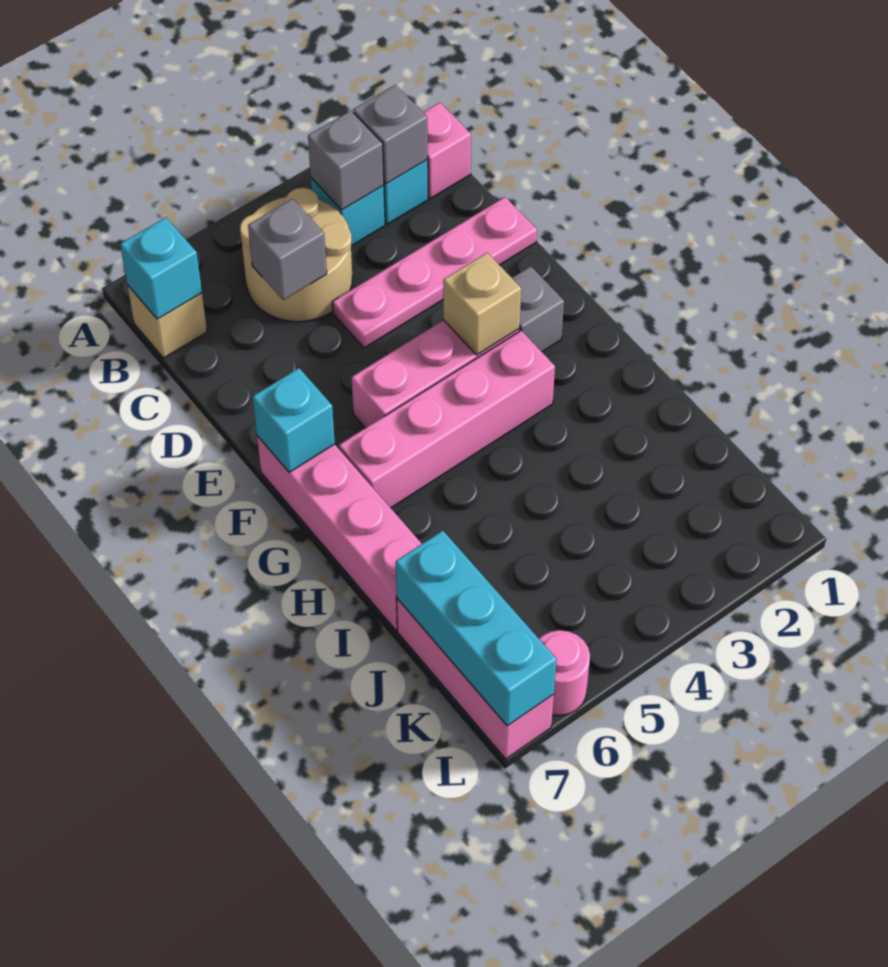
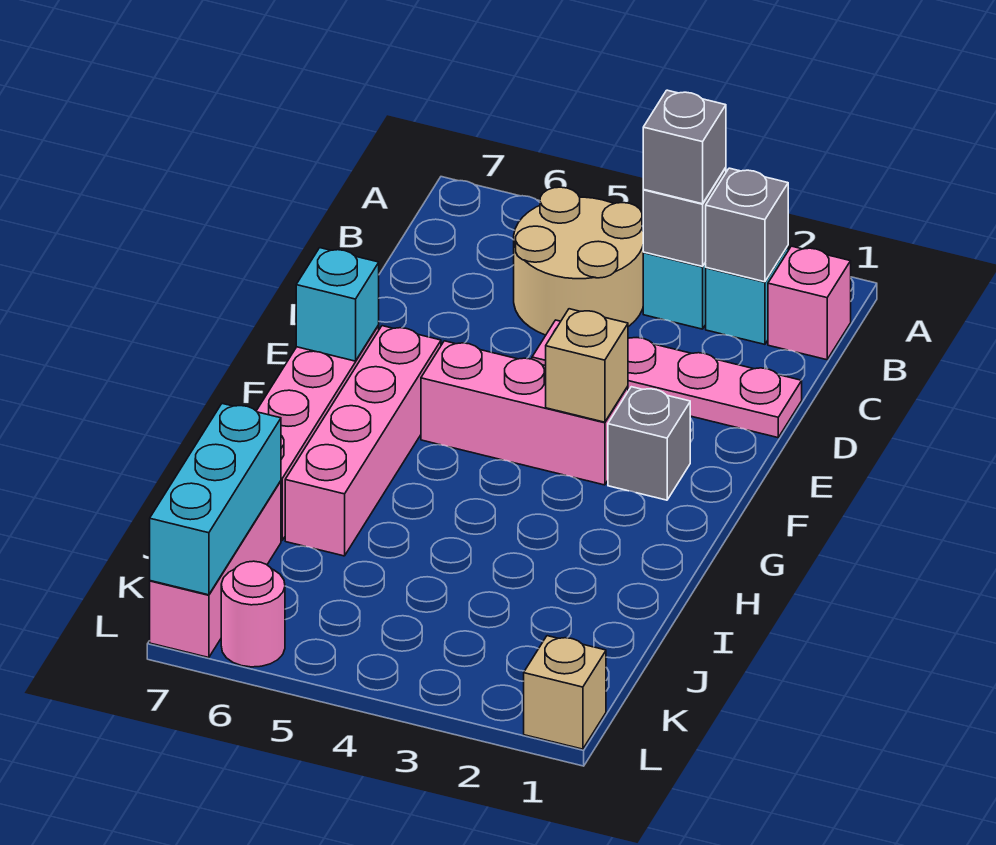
tan brick B7 level 1 -> tan brick L1 level 1
cyan brick B7 level 2 -> none
grey brick C5 level 2 -> grey brick B3 level 3
pink brick G3:G6 level 1 -> pink brick F6:I6 level 1

